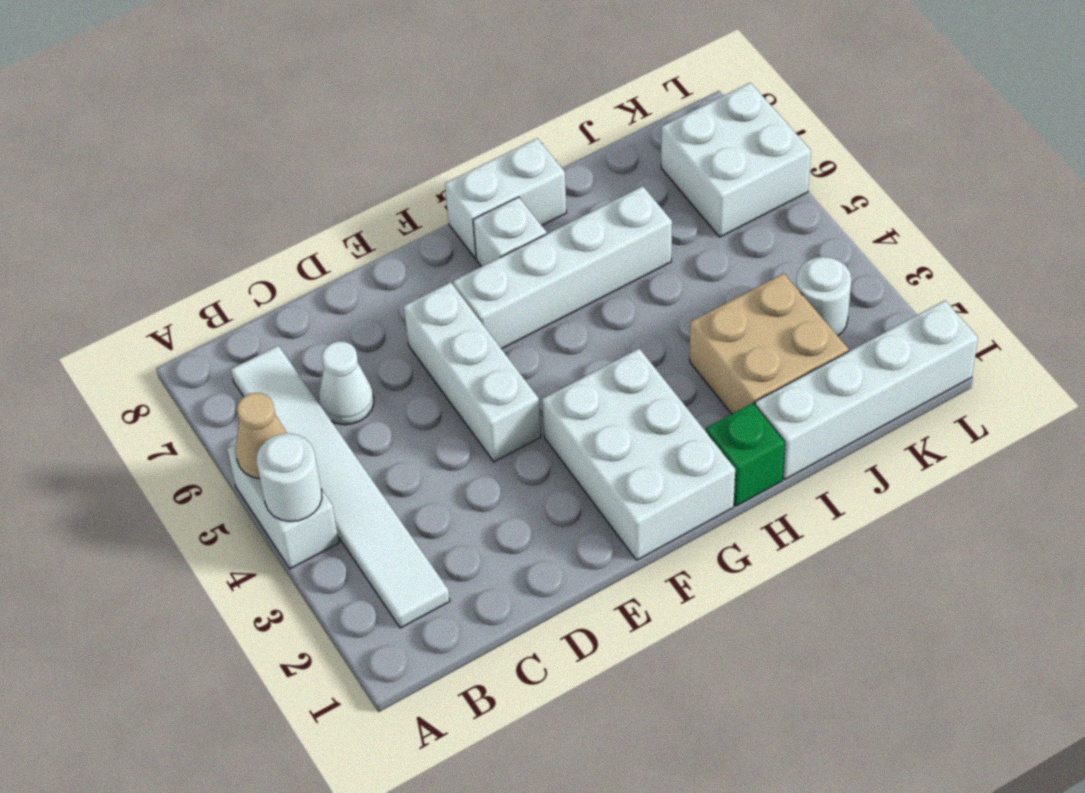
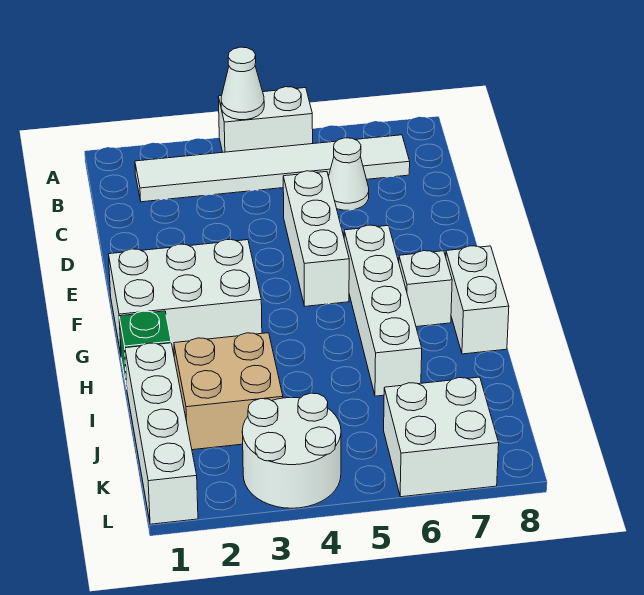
white round brick A4 level 2 -> white cone A4 level 2
tan cone A5 level 2 -> none
white brick E4:E6 level 1 -> white brick D5:F5 level 1
white round brick K3 level 1 -> white round brick K3:L4 level 1

